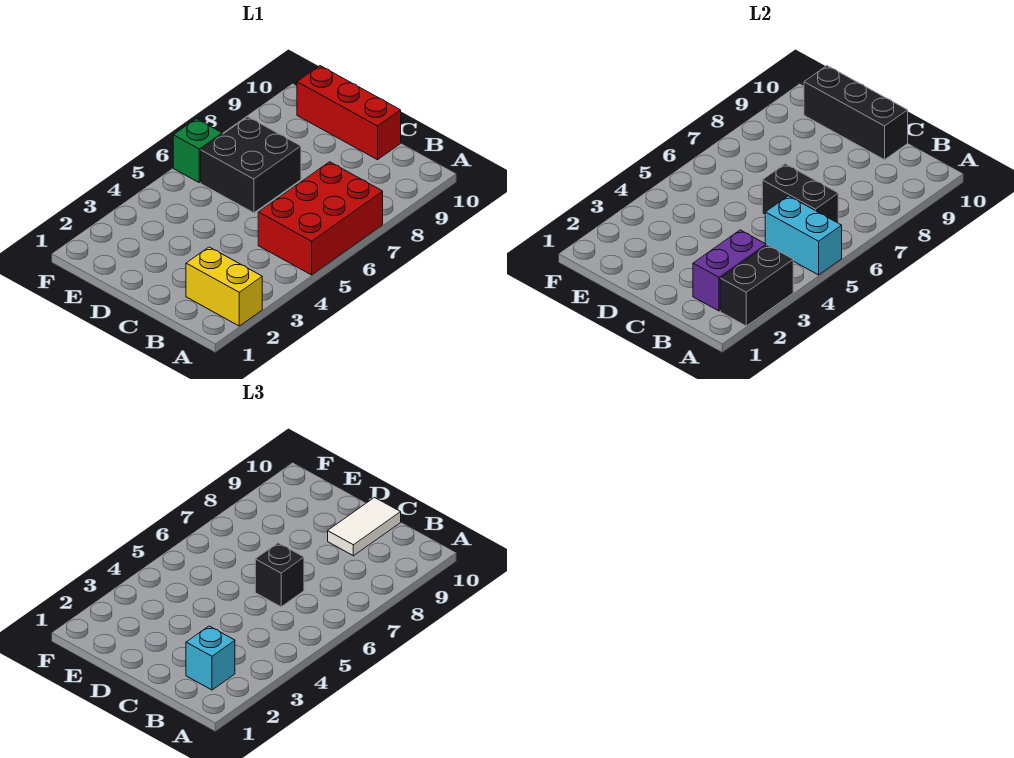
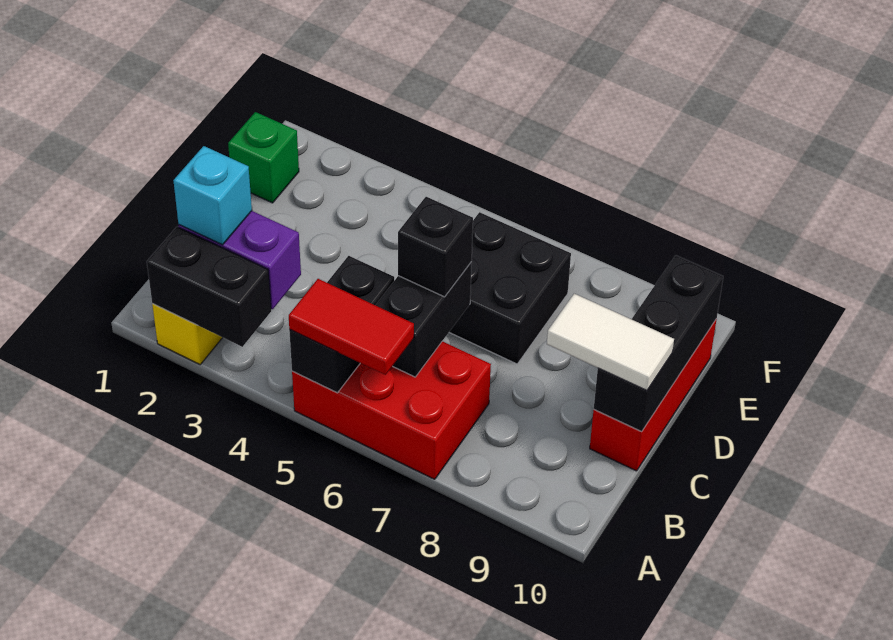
cyan brick A5:B5 level 2 -> black brick A5:B5 level 2
none -> red tile A5:A6 level 3
green brick F6 level 1 -> green brick E1 level 1

